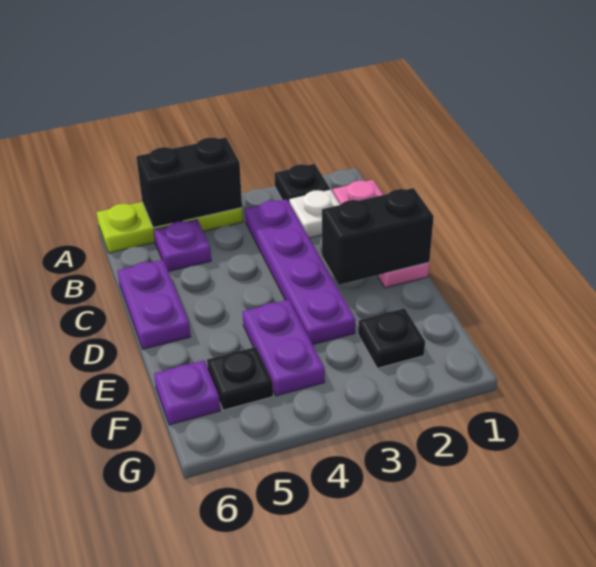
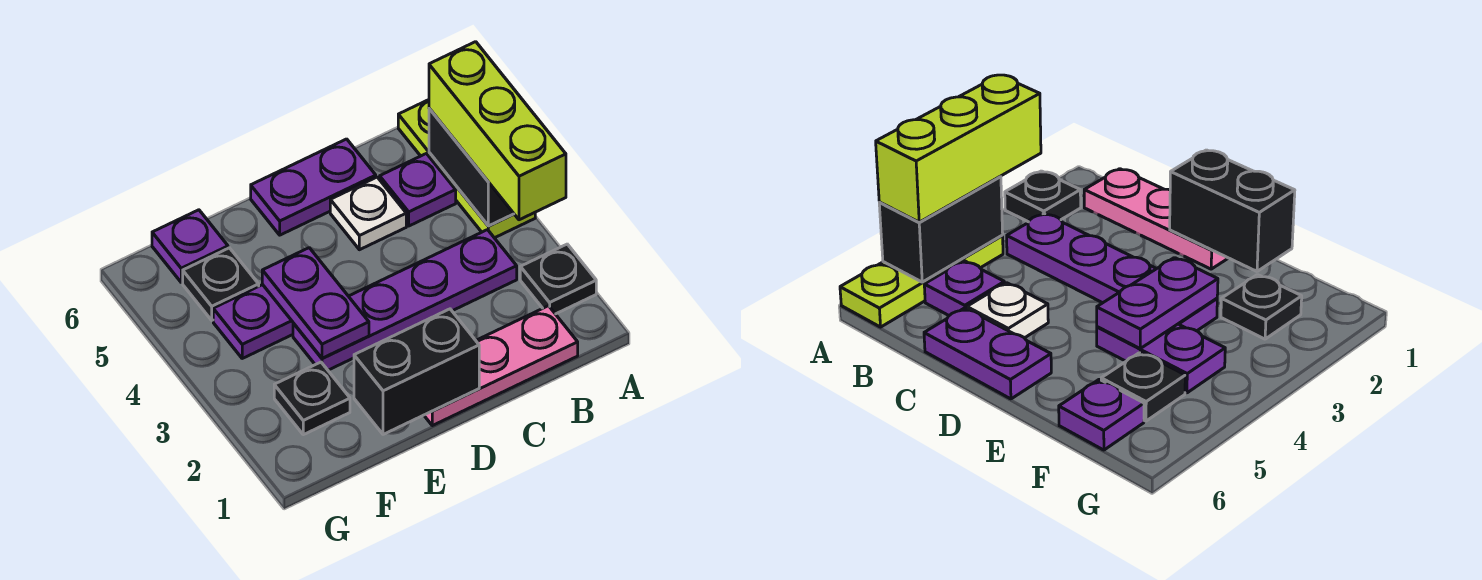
none -> lime brick A3:A5 level 3
white plate B2 level 1 -> white plate C5 level 1
black brick D1:D2 level 2 -> black brick D1:E1 level 2
none -> purple plate E3:E4 level 2

